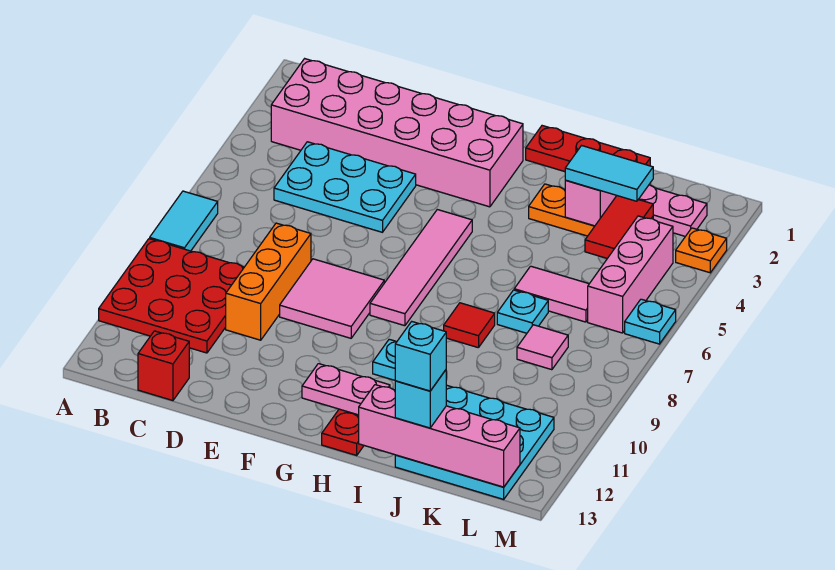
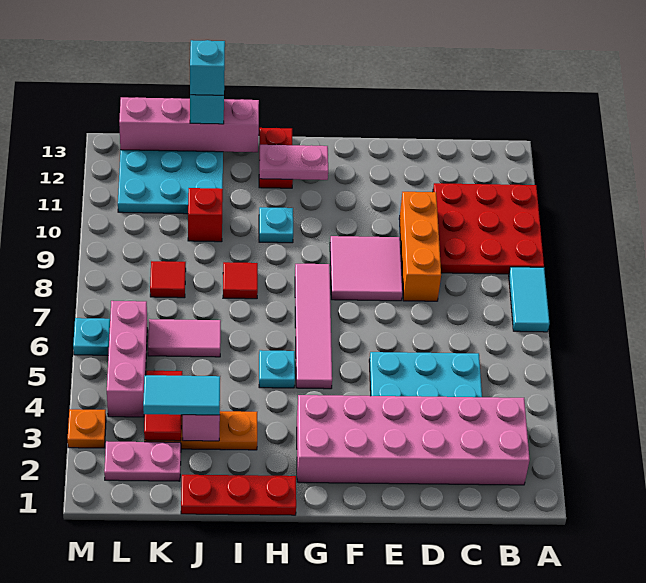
red brick C13 level 1 -> red brick J10 level 1
cyan plate J7 level 1 -> cyan plate H5 level 1
pink tile K8 level 1 -> red tile K8 level 1

